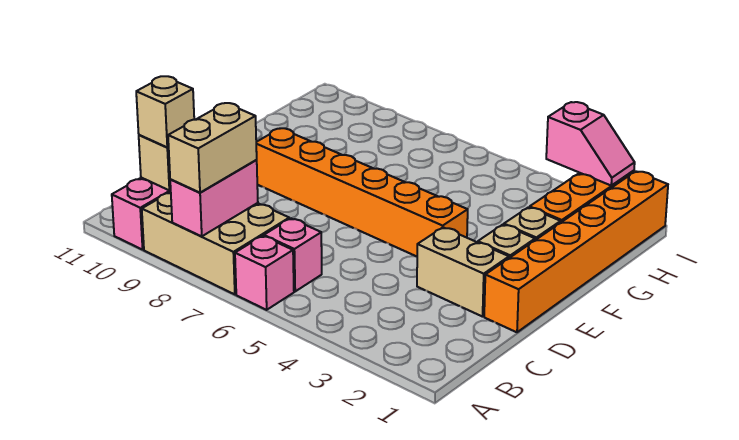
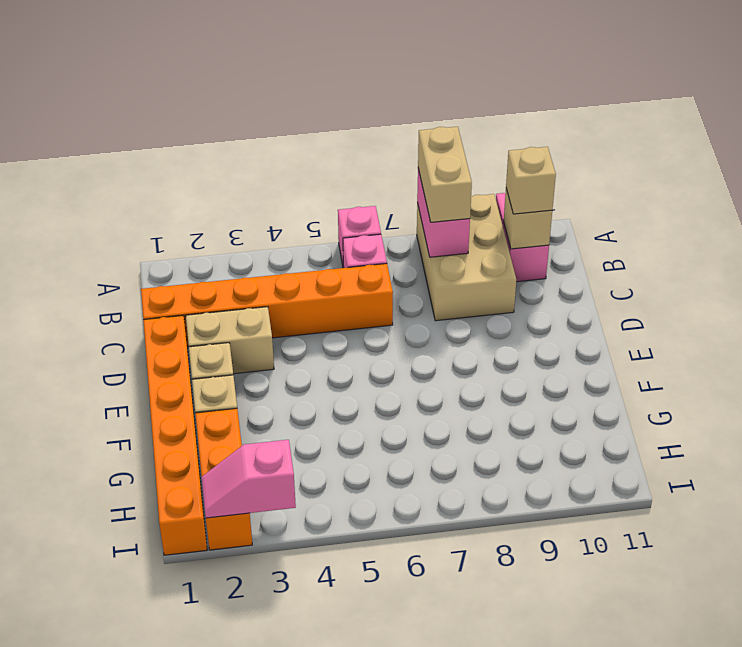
tan brick A7:B9 level 1 -> tan brick A8:C9 level 1
orange brick E4:E9 level 1 -> orange brick C1:C6 level 1

